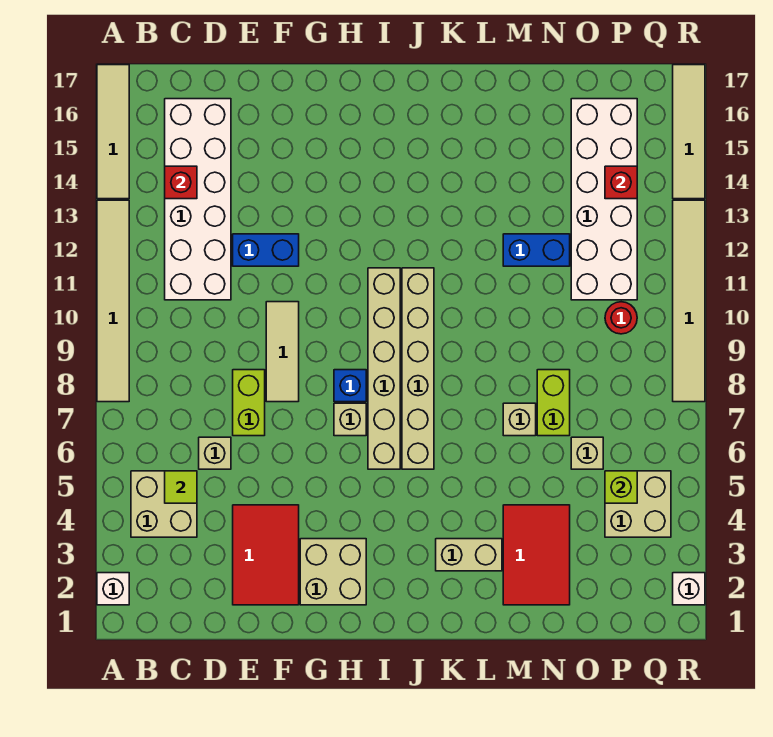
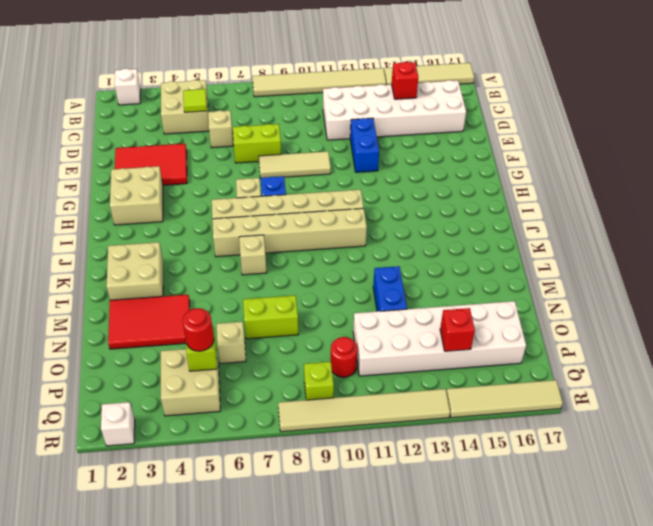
tan brick K3:L3 level 1 -> tan brick K2:L3 level 1
tan brick M7 level 1 -> tan brick K7 level 1
none -> red round brick P5 level 3
none -> lime brick Q9 level 1

